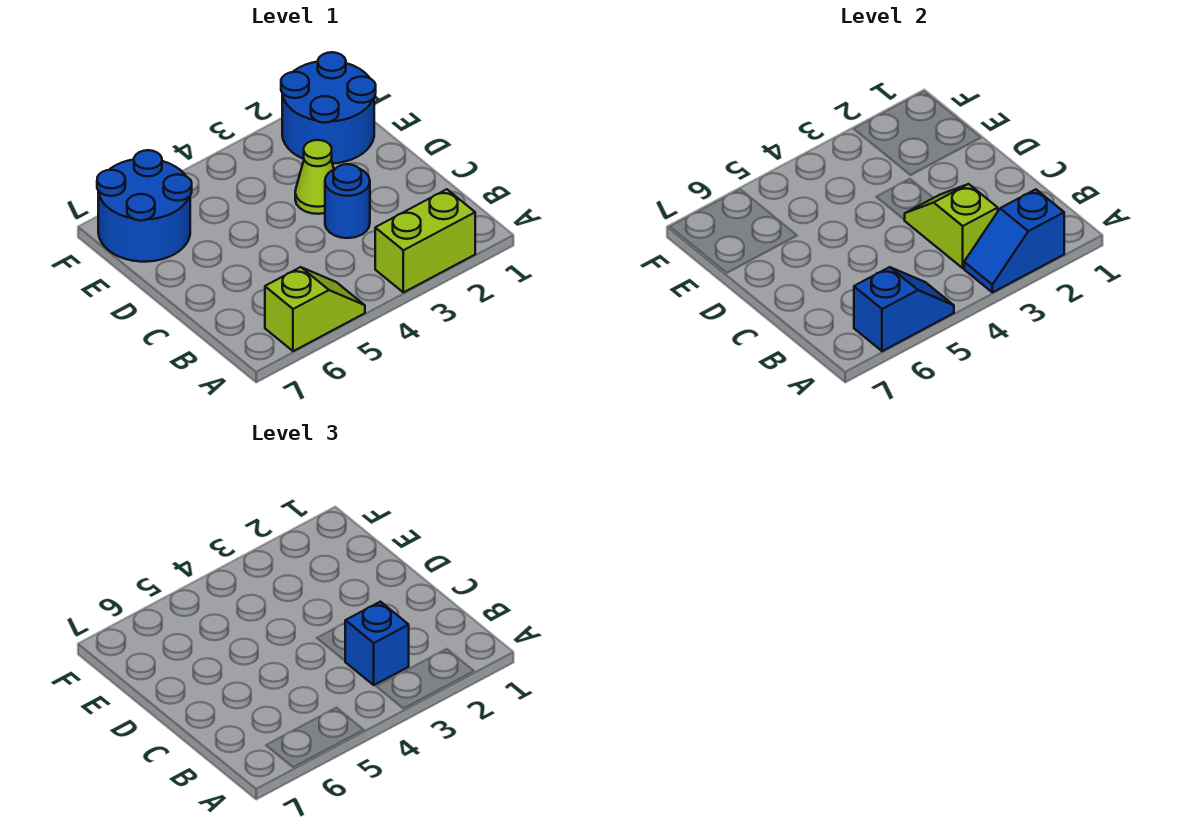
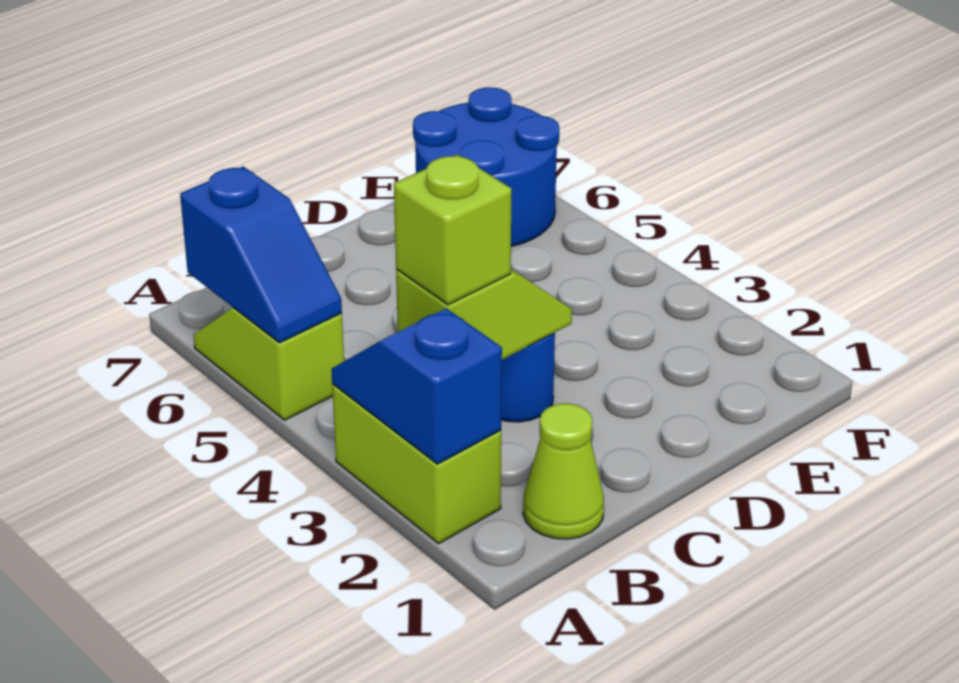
lime slope A5:A6 level 1 top 6 -> lime slope A5:A6 level 1 top 5
blue brick B3 level 3 -> lime brick B3 level 3
lime cone D3 level 1 -> lime cone B1 level 1
blue round brick E1:F2 level 1 -> none

